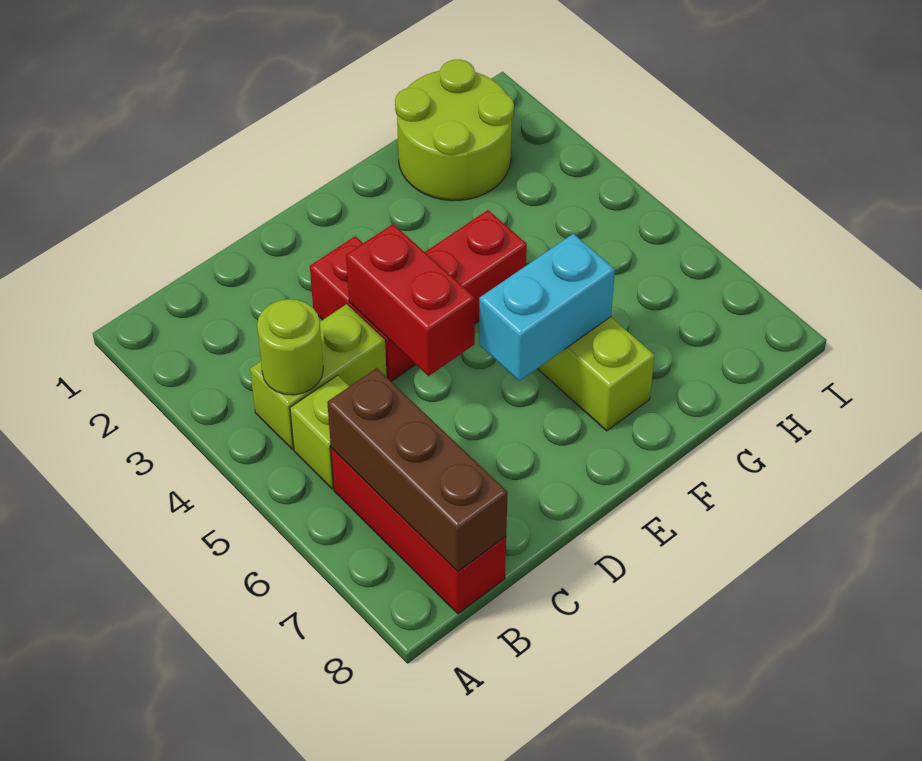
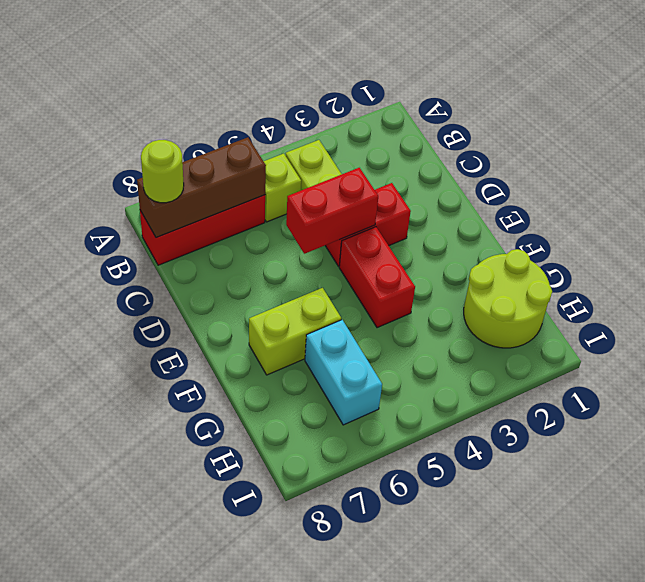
lime round brick B4 level 2 -> lime round brick B8 level 3
cyan brick E6:F6 level 2 -> cyan brick G6:H6 level 1

